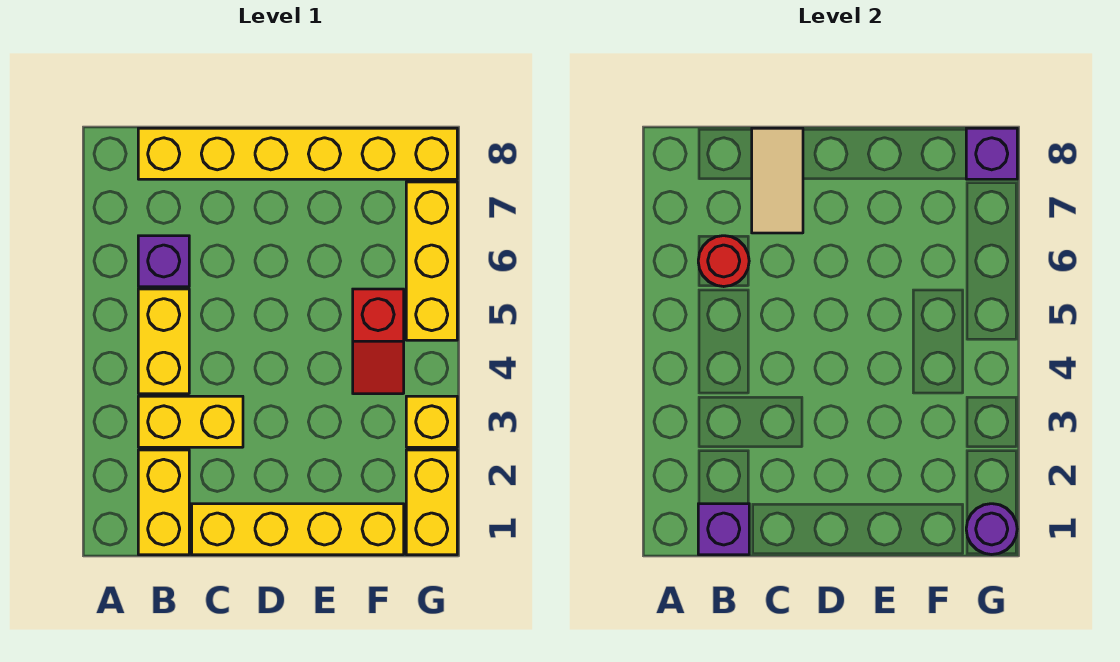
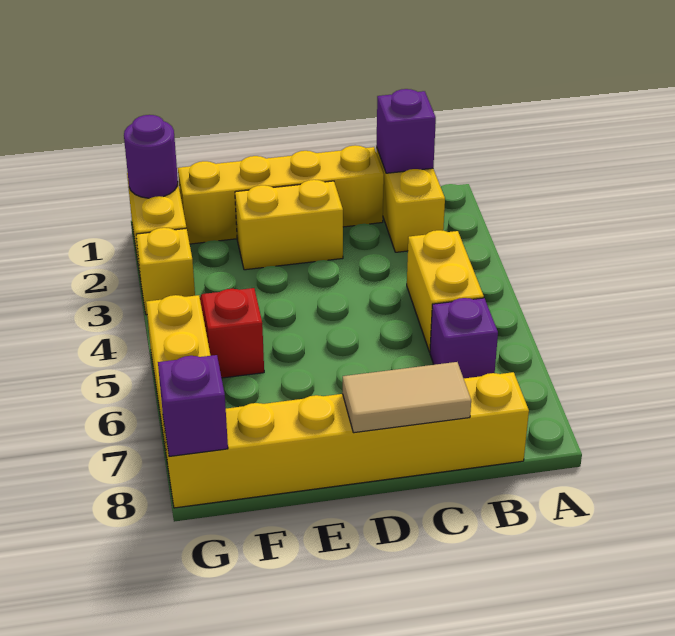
yellow brick B3:C3 level 1 -> yellow brick D2:E2 level 1
red round brick B6 level 2 -> none
tan tile C7:C8 level 2 -> tan tile C8:D8 level 2

